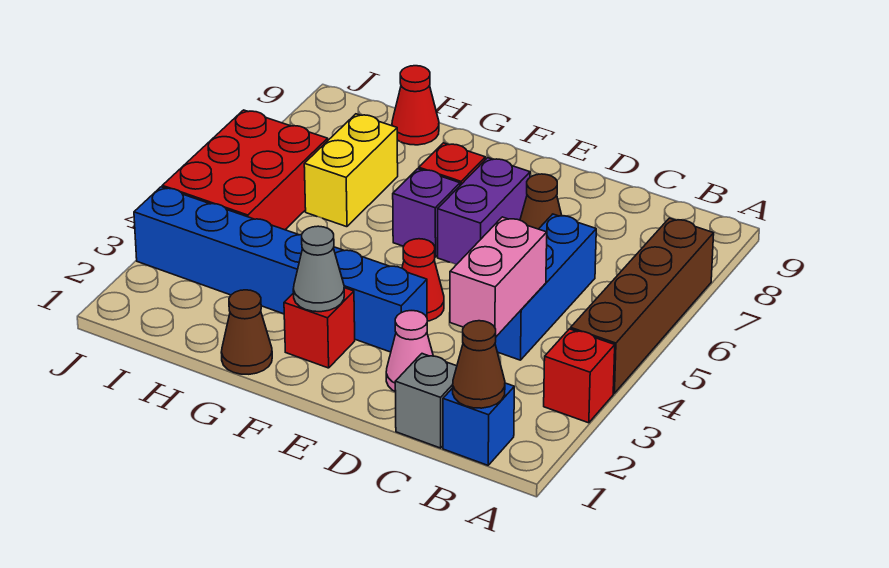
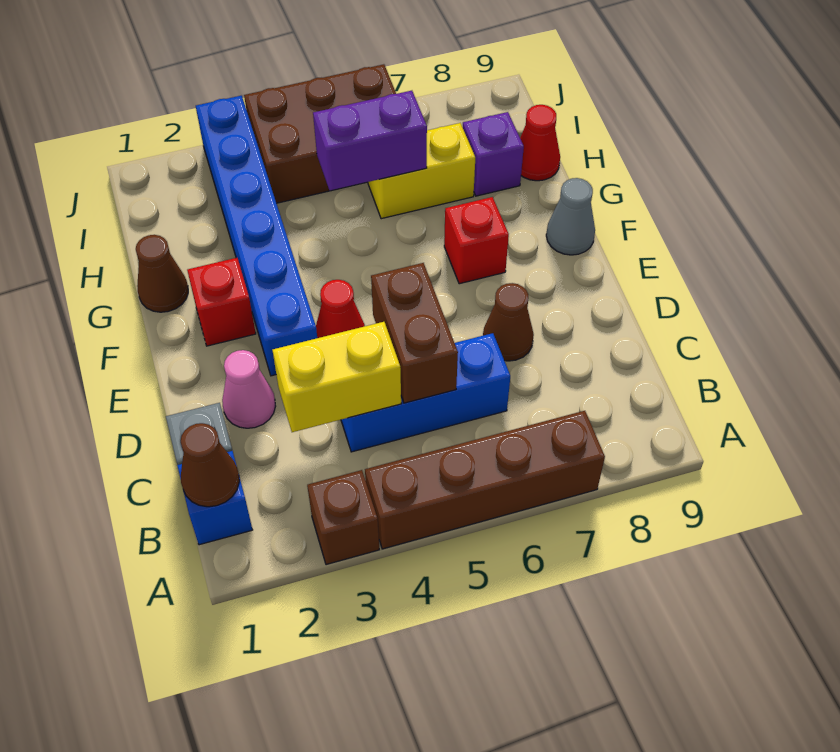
red brick A3 level 1 -> brown brick A3 level 1
pink brick C3:C4 level 2 -> yellow brick C3:C4 level 2
none -> brown brick C5:D5 level 2
purple brick E6:E7 level 1 -> purple brick H5:H6 level 2
grey cone F2 level 2 -> grey cone F9 level 1
purple brick F6 level 1 -> purple brick H8 level 1
red brick I4:J6 level 1 -> brown brick I4:J6 level 1

